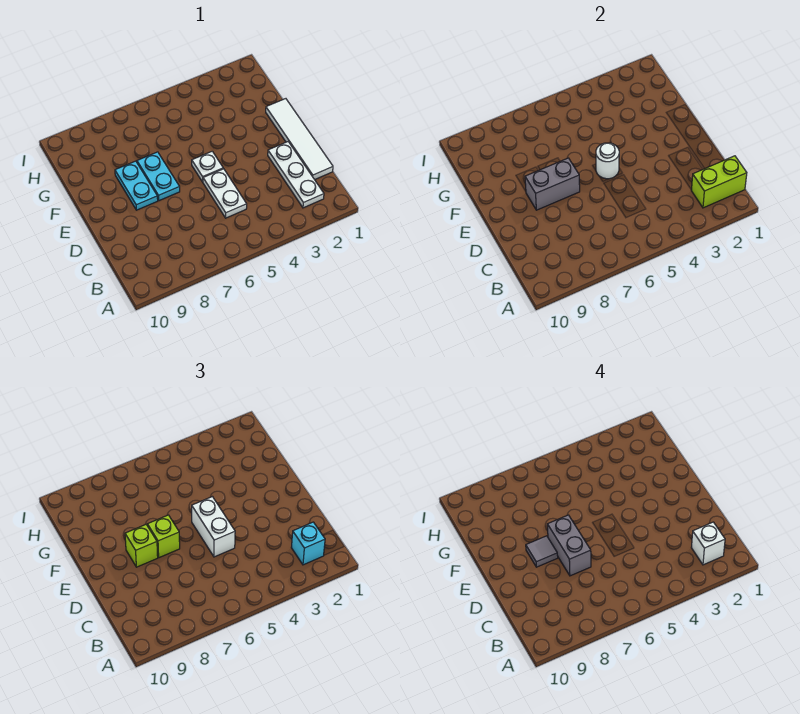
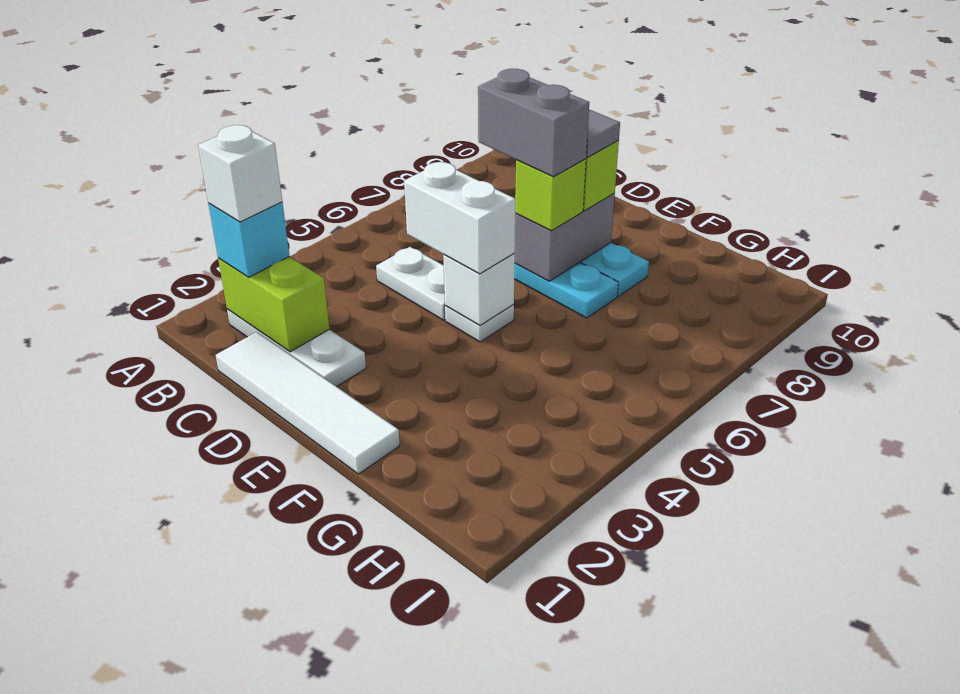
lime brick B1:B2 level 2 -> lime brick B2:C2 level 2
white round brick E5 level 2 -> white brick E5 level 2

